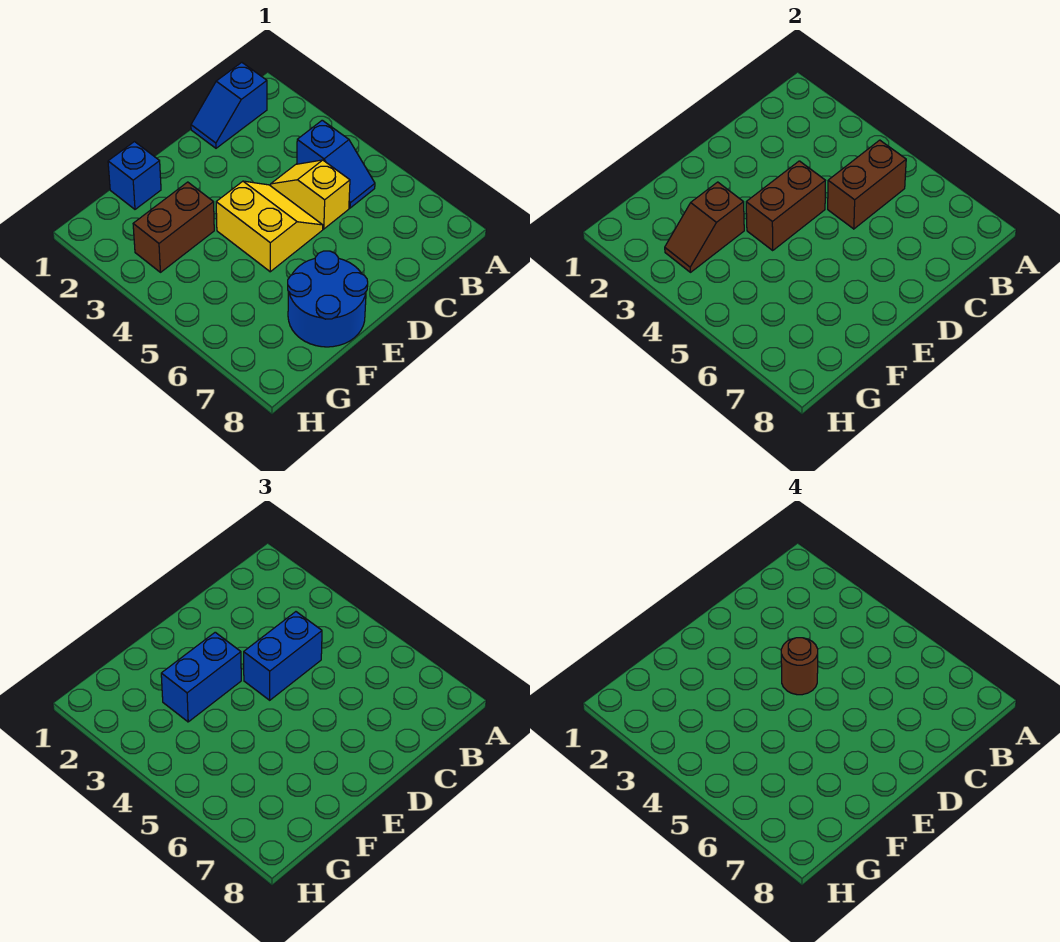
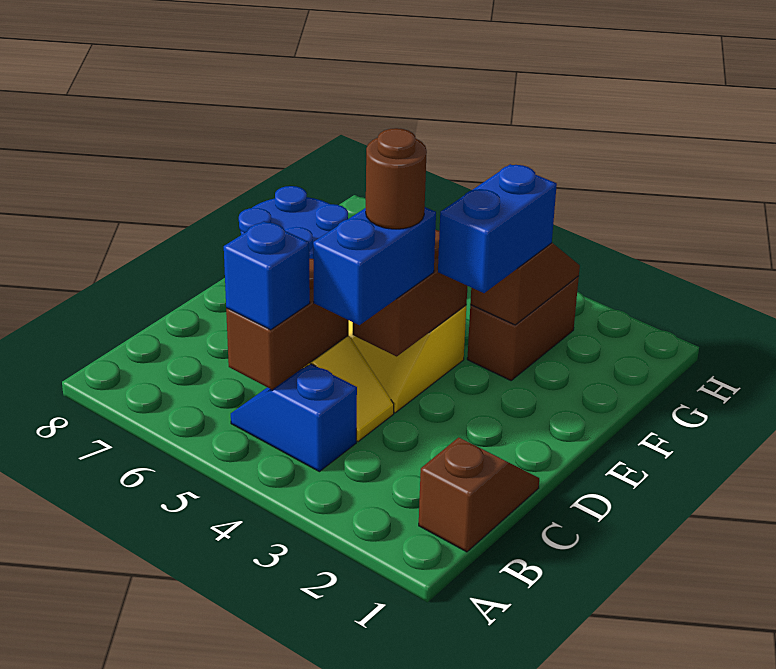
blue slope B1:C1 level 1 top B -> brown slope B1:C1 level 1 top B
blue brick F1 level 1 -> blue brick B5 level 3

